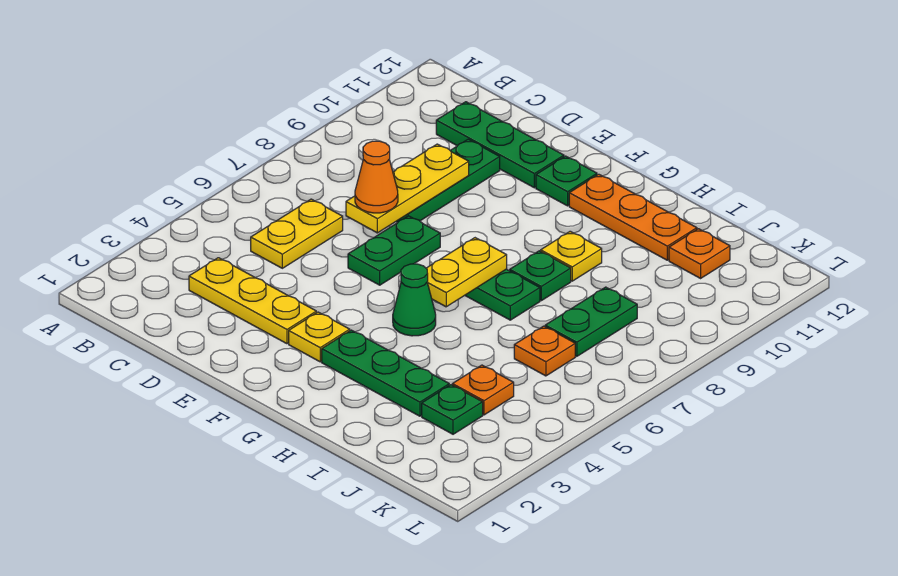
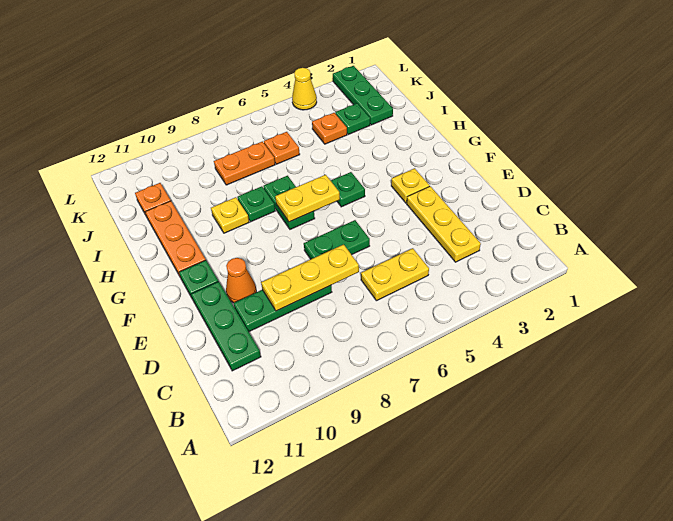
orange cone D7 level 3 -> orange cone E10 level 1
green plate G3:I3 level 1 -> green plate J2:L2 level 1
green cone G5 level 1 -> green plate G5 level 1
green plate J7:J8 level 1 -> orange plate J7:J8 level 1
none -> yellow cone L4 level 1

